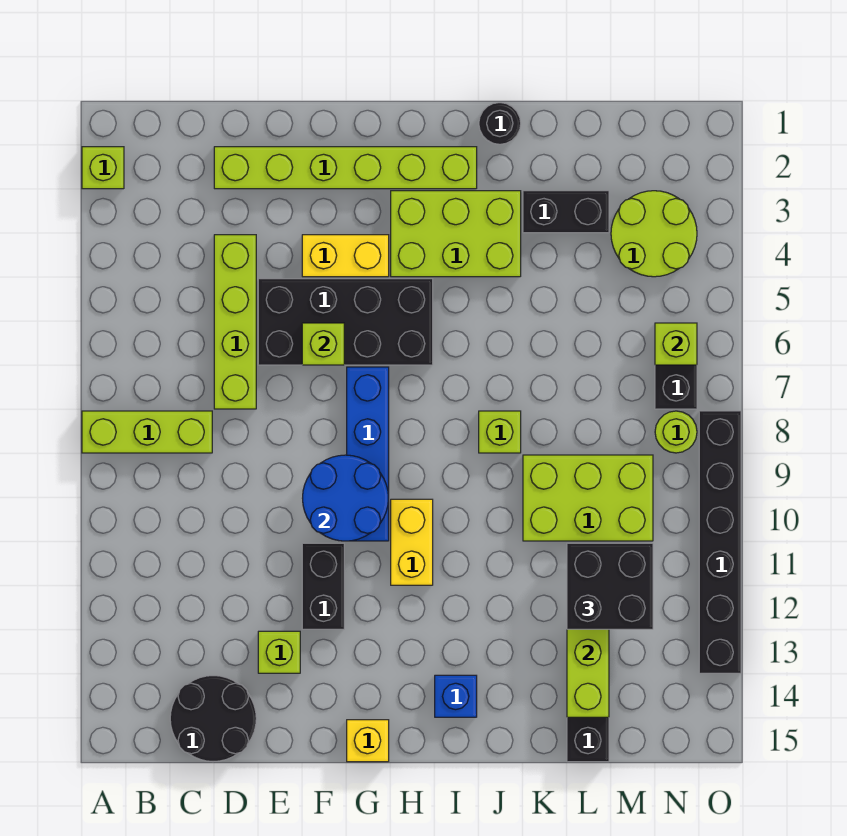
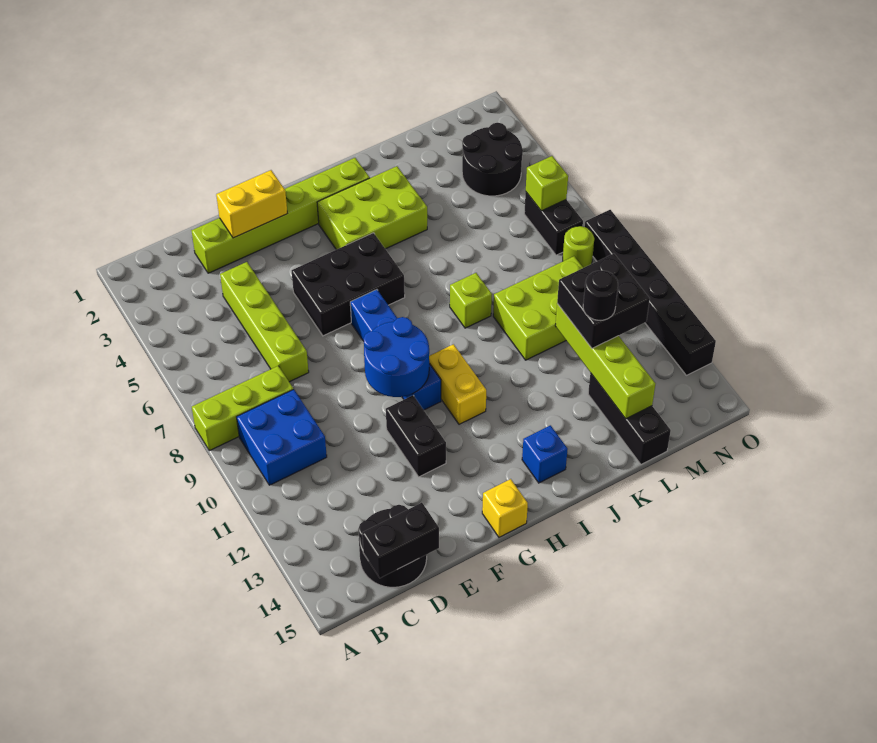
lime brick A2 level 1 -> none
none -> blue brick B9:C10 level 1
black brick E5:H6 level 1 -> black brick F5:H6 level 1
lime brick E13 level 1 -> none
yellow brick F4:G4 level 1 -> yellow brick E2:F2 level 2
lime brick F6 level 2 -> none
black round brick J1 level 1 -> black round brick L12 level 4
black brick K3:L3 level 1 -> black brick C15:D15 level 2
lime round brick M3:N4 level 1 -> black round brick M3:N4 level 1

